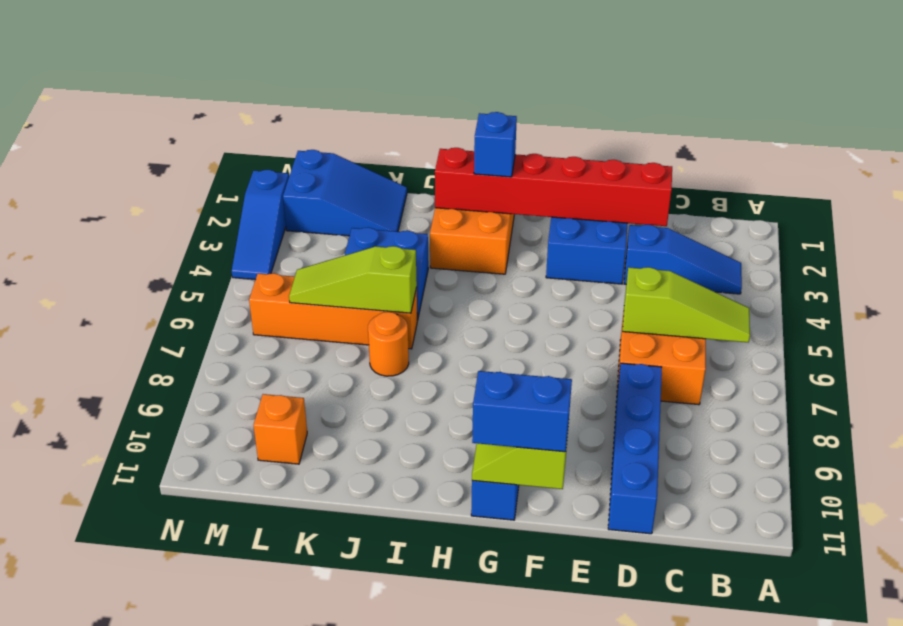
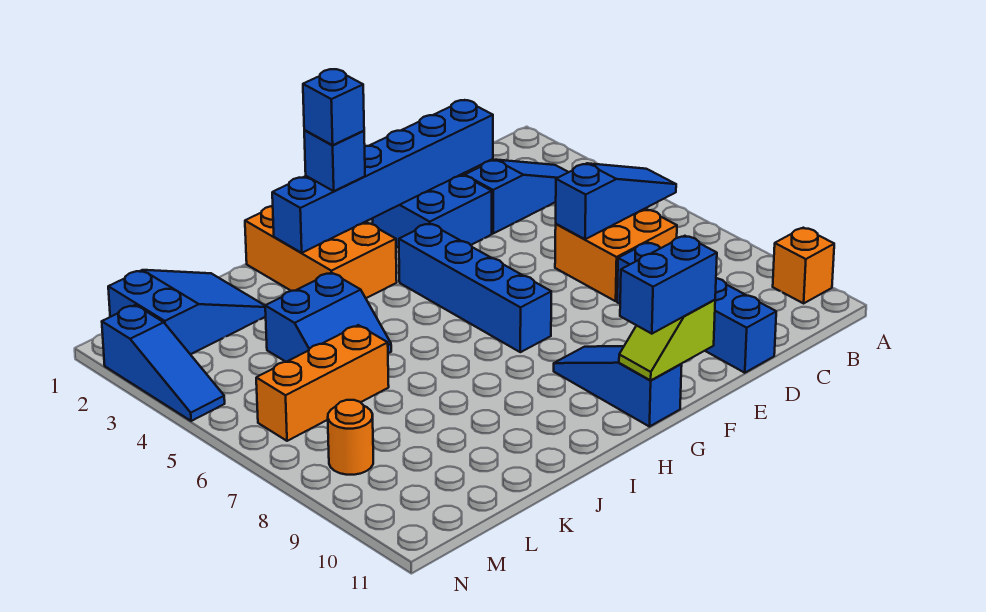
lime slope B6:D6 level 2 top D -> blue slope B6:D6 level 2 top D
red brick D2:I2 level 2 -> blue brick D2:I2 level 2
none -> blue brick G4:G7 level 1
none -> blue brick H2 level 4
orange brick J6:M6 level 1 -> orange brick K6:M6 level 1
lime slope J6:L6 level 2 top J -> none
orange round brick J7 level 1 -> orange round brick M8 level 1
orange brick L10 level 1 -> orange brick A10 level 1

